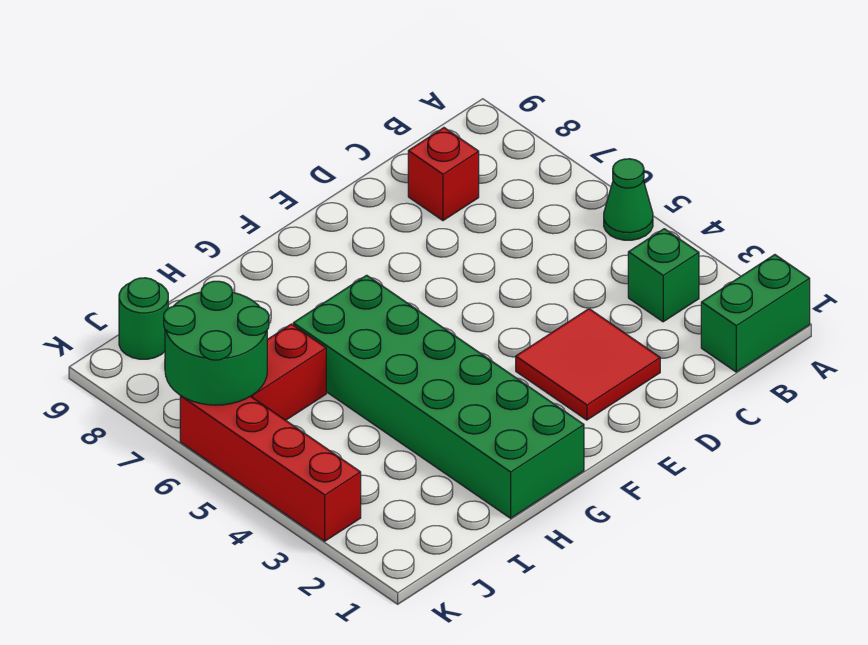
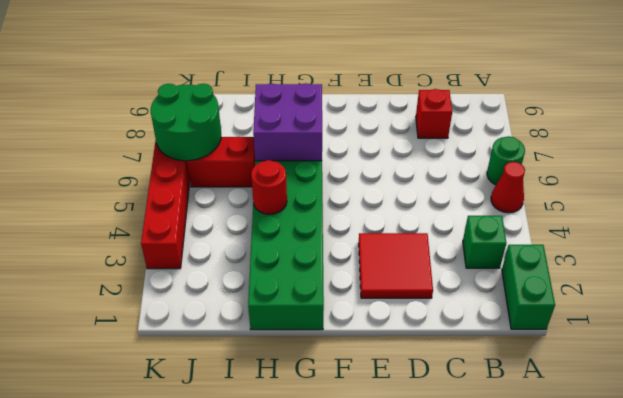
green brick A1:B1 level 1 -> green brick A1:A2 level 1
green cone A5 level 1 -> red cone A5 level 1
none -> purple brick G6:H7 level 2
none -> red round brick H4 level 2
green round brick J9 level 1 -> green round brick A6 level 1

